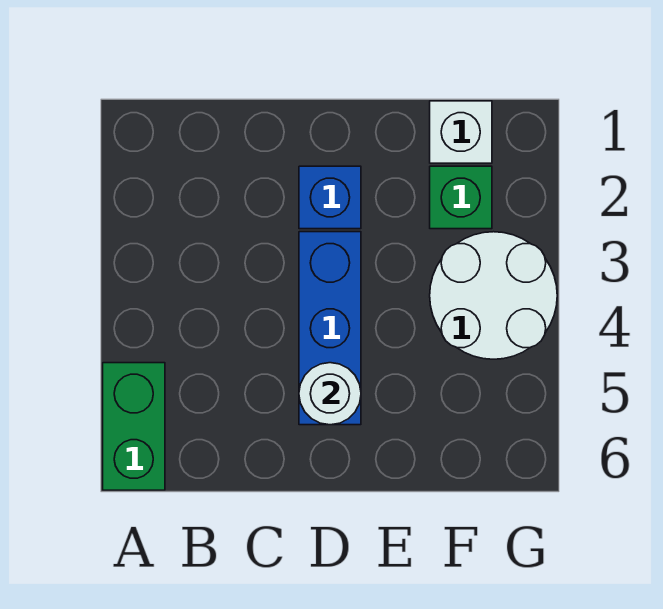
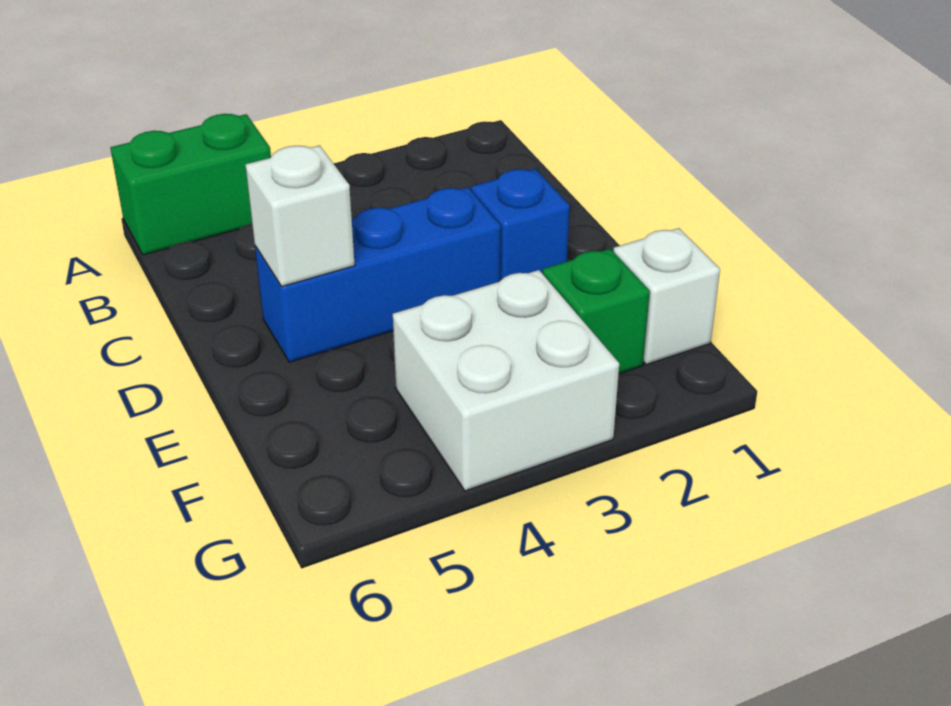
white round brick D5 level 2 -> white brick D5 level 2
white round brick F3:G4 level 1 -> white brick F3:G4 level 1

